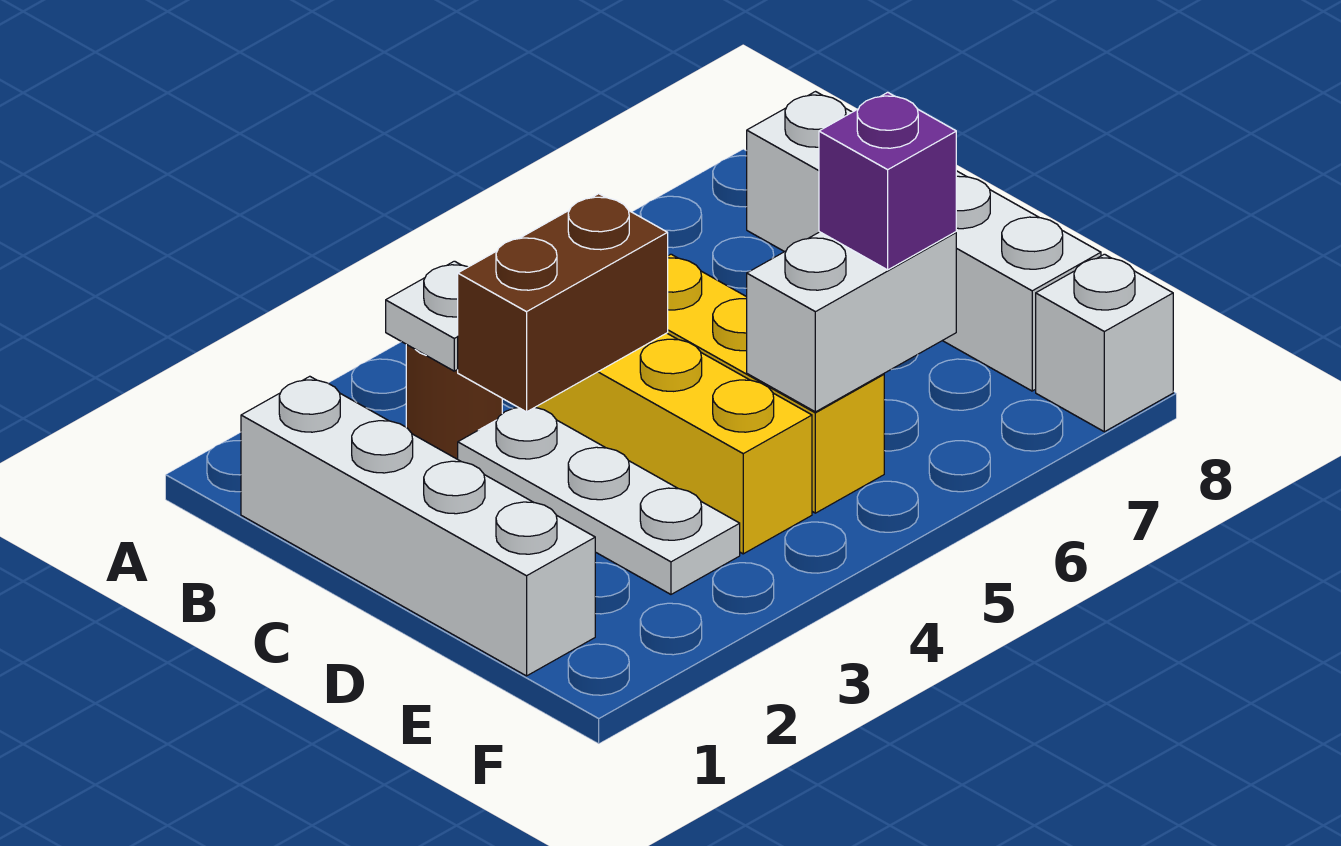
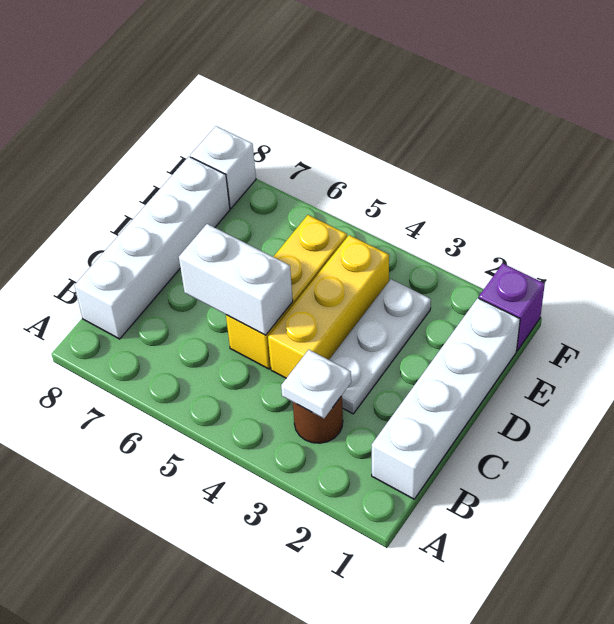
brown brick C3:C4 level 2 -> none
white brick E5:E6 level 2 -> white brick C5:C6 level 2
purple brick E6 level 3 -> purple brick F1 level 1

